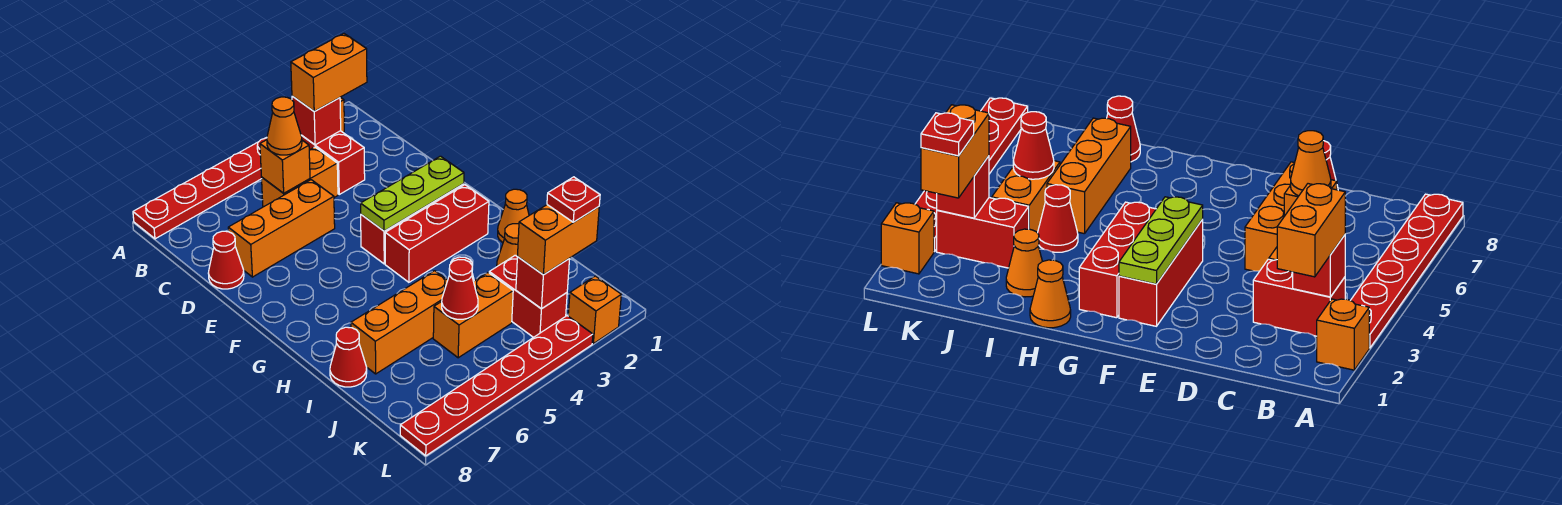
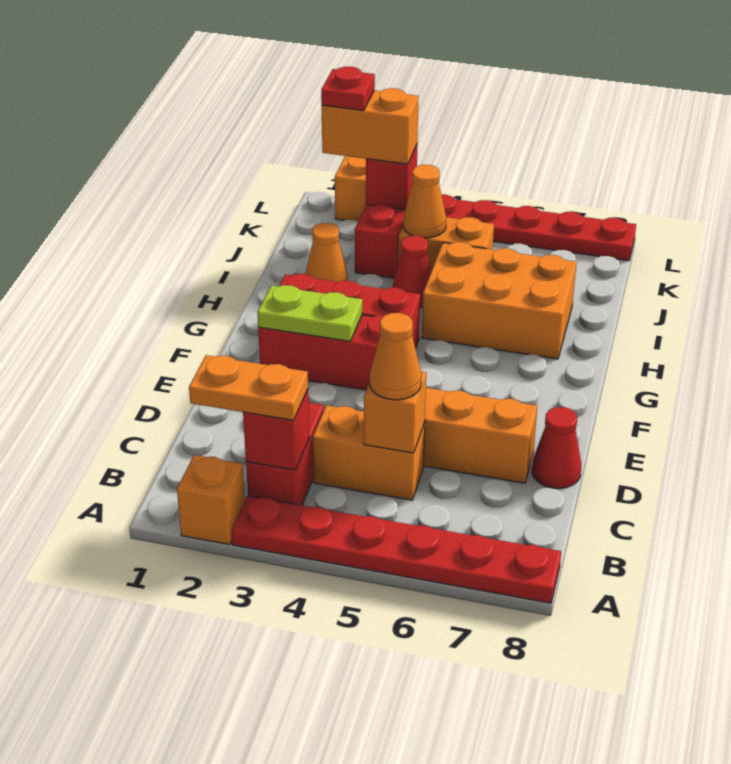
orange brick B2:B3 level 3 -> orange plate B2:B3 level 3
lime plate F2:F4 level 2 -> lime plate F2:F3 level 2
orange cone H1 level 1 -> orange cone J4 level 2
orange brick I5:I7 level 1 -> orange brick H5:I7 level 1
red cone I8 level 1 -> none
red cone J5 level 2 -> none

